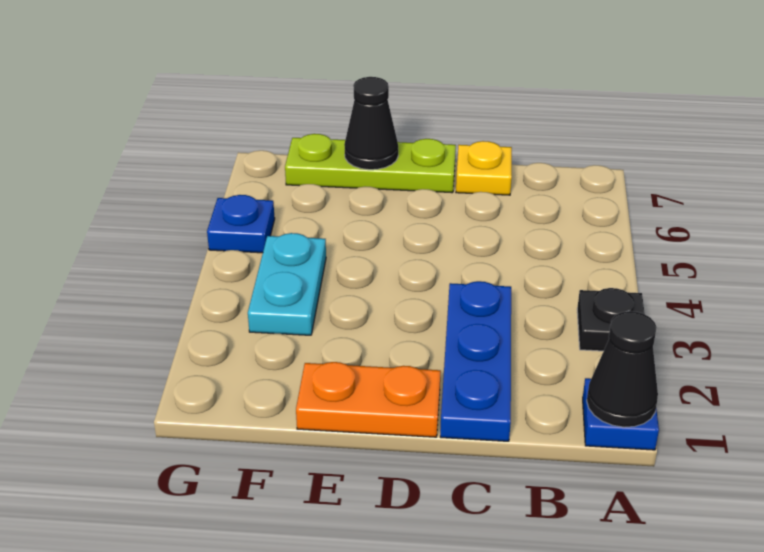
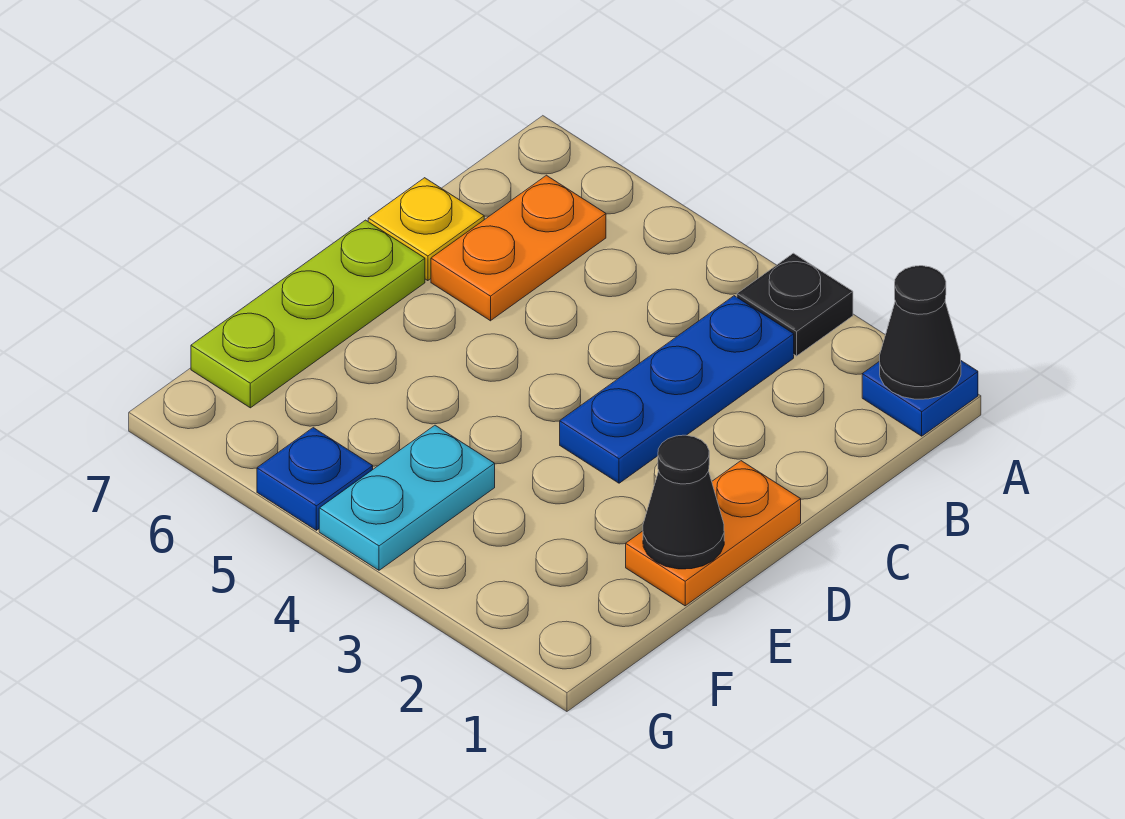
none -> orange plate B6:C6 level 1
blue plate C1:C3 level 1 -> blue plate B3:D3 level 1
black cone E7 level 2 -> black cone E1 level 2
cyan plate F3:F4 level 1 -> cyan plate F4:G4 level 1

